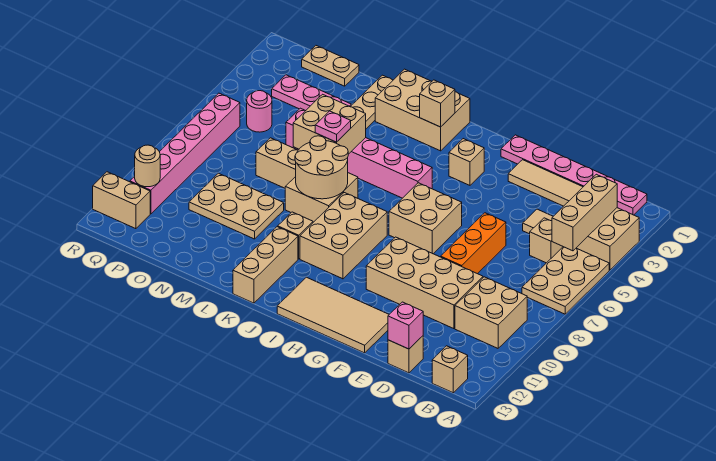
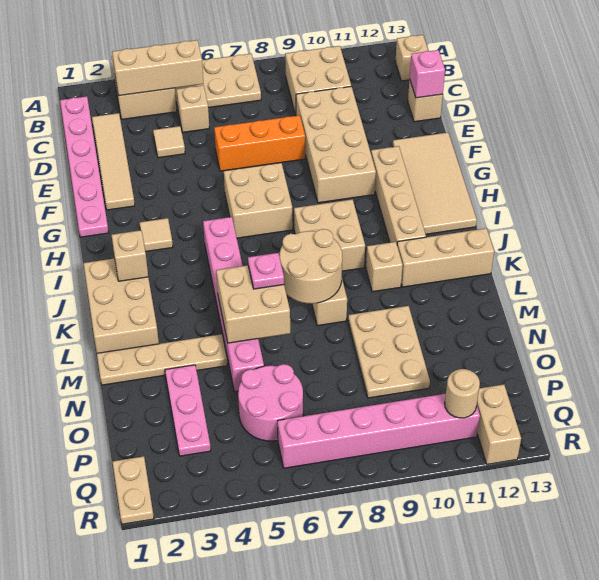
tan brick H3 level 1 -> tan tile H3 level 1
tan brick I8:J10 level 1 -> tan brick I8:J9 level 1
tan brick K7:N7 level 1 -> tan brick G11:J11 level 1
tan plate O1:P1 level 1 -> tan plate Q1:R1 level 1
pink round brick P5 level 1 -> pink round brick O5:P6 level 1

